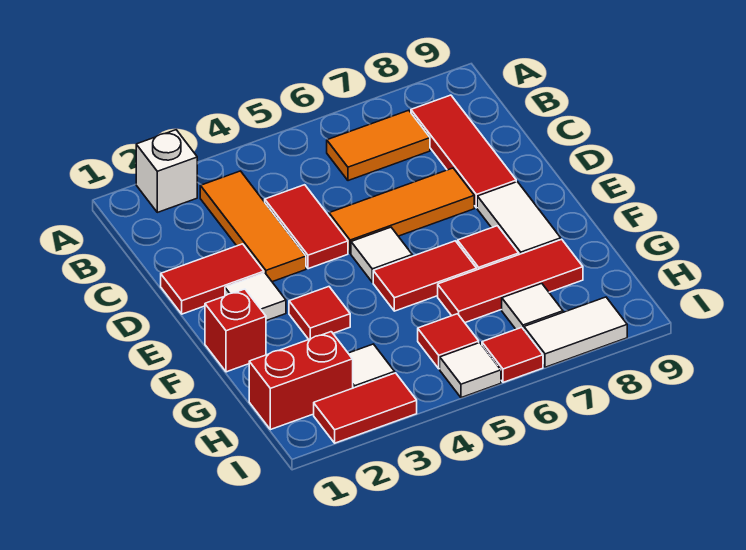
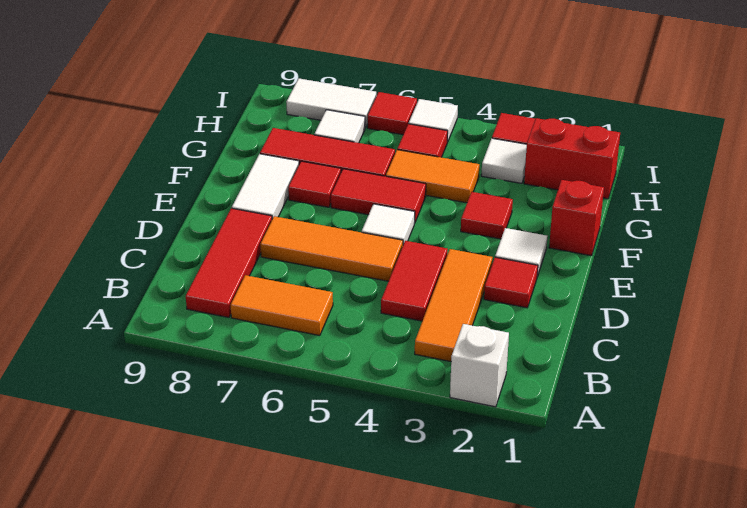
red tile D1:D2 level 1 -> red tile D2 level 1
none -> orange tile G4:G5 level 1

